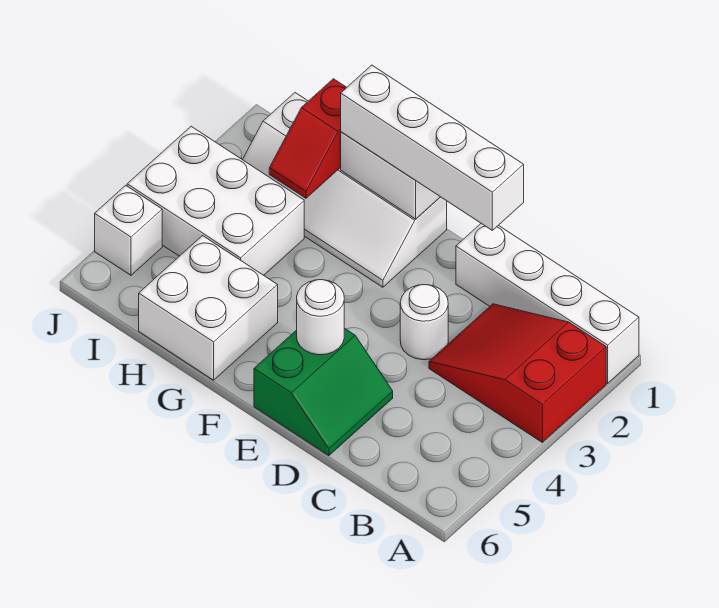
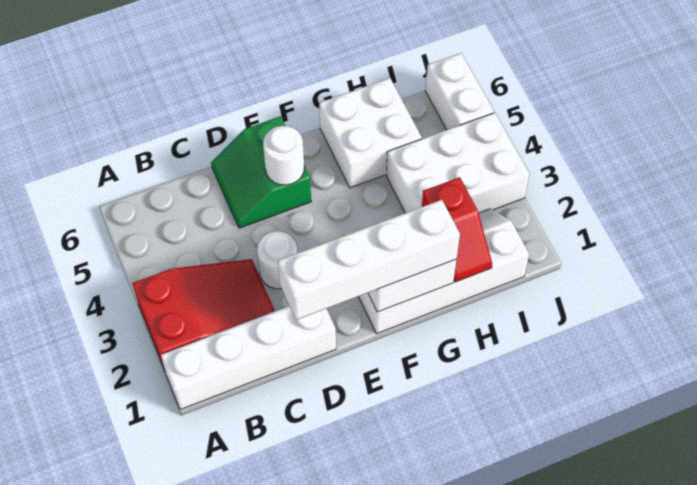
red slope H1:H2 level 2 top 1 -> red slope H1:H2 level 2 top 2
white brick J5 level 1 -> white brick J5:J6 level 1

